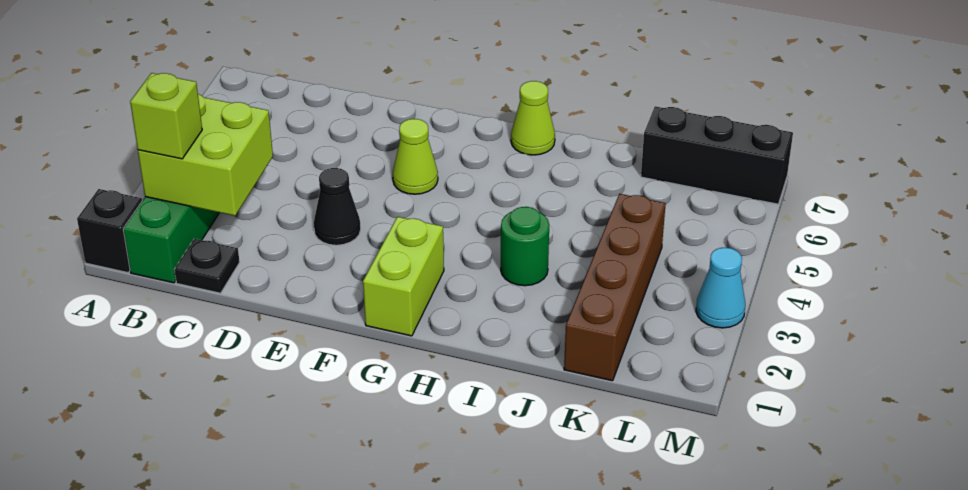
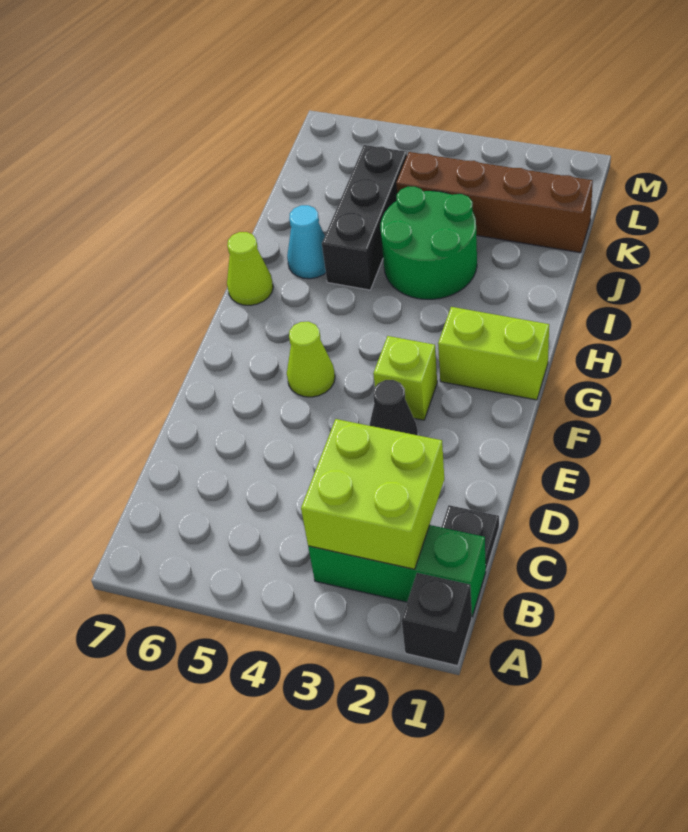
lime brick B2 level 3 -> lime brick F3 level 1
green round brick I3 level 1 -> green round brick I3:J4 level 1
black brick K7:M7 level 1 -> black brick I5:K5 level 1
cyan cone M3 level 1 -> cyan cone I6 level 1

